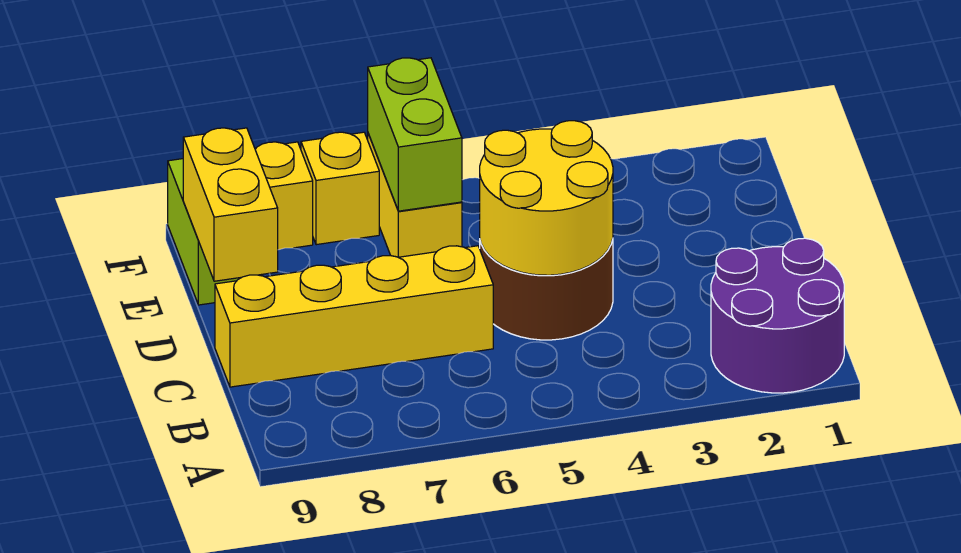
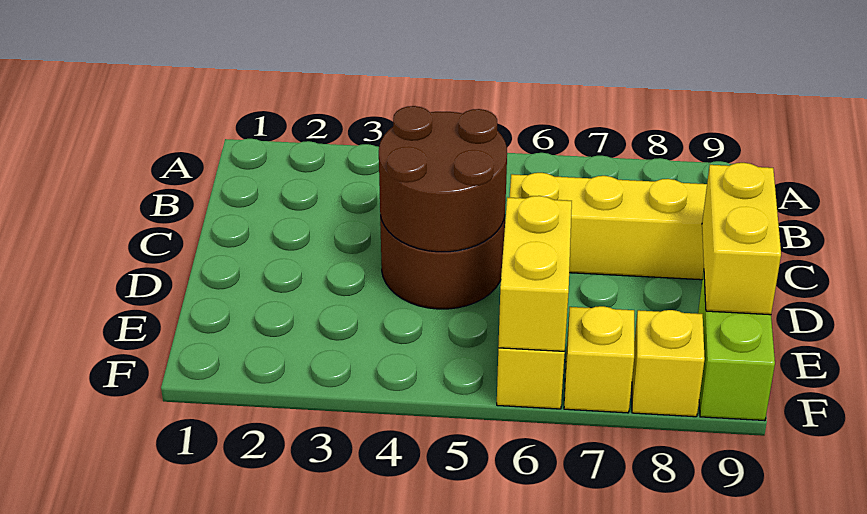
purple round brick A1:B2 level 1 -> none
yellow round brick C4:D5 level 2 -> brown round brick C4:D5 level 2
lime brick E6:F6 level 2 -> yellow brick E6:F6 level 2

